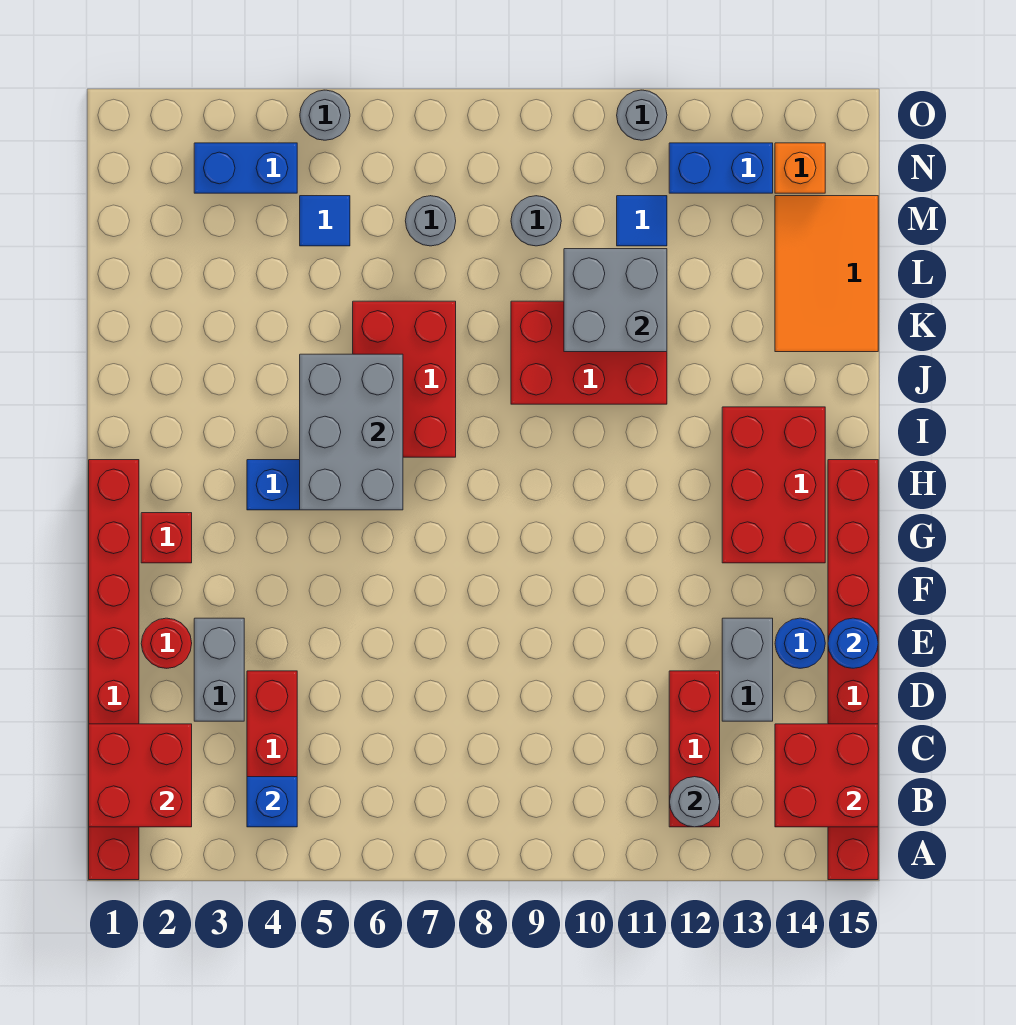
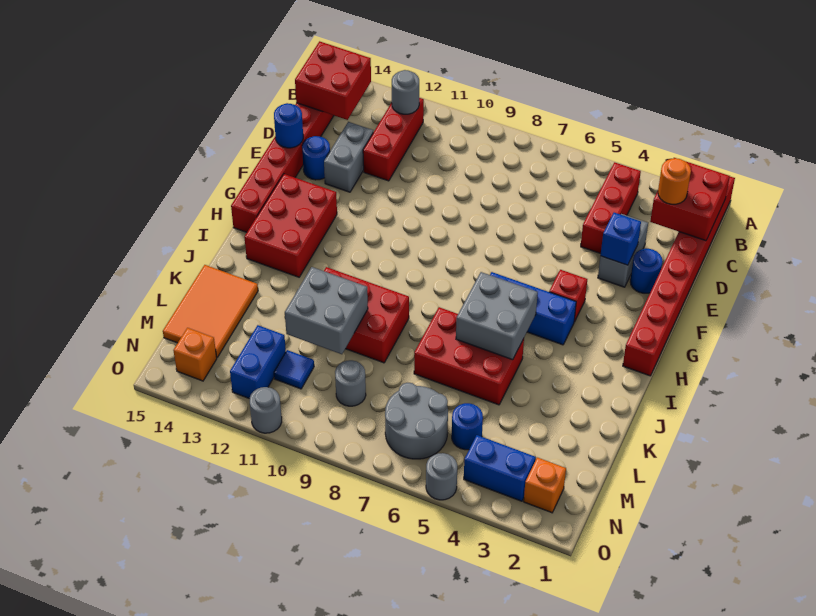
blue brick B4 level 2 -> blue brick E3 level 2
none -> orange round brick C2 level 3
red round brick E2 level 1 -> blue round brick E2 level 1
red brick G2 level 1 -> red brick G4 level 1
grey brick H5:J6 level 2 -> grey brick I5:J6 level 2
red brick I6:K7 level 1 -> red brick J5:K7 level 1
blue tile M5 level 1 -> blue round brick M5 level 1
grey round brick M7 level 1 -> grey round brick M6:N7 level 1
none -> orange brick N2 level 1
blue brick N12:N13 level 1 -> blue brick M12:N12 level 1

